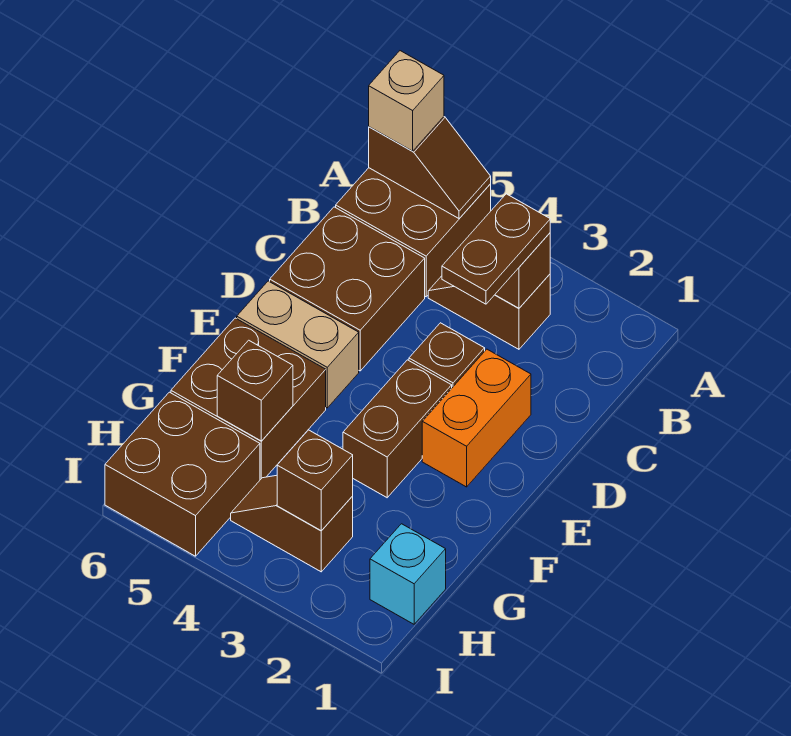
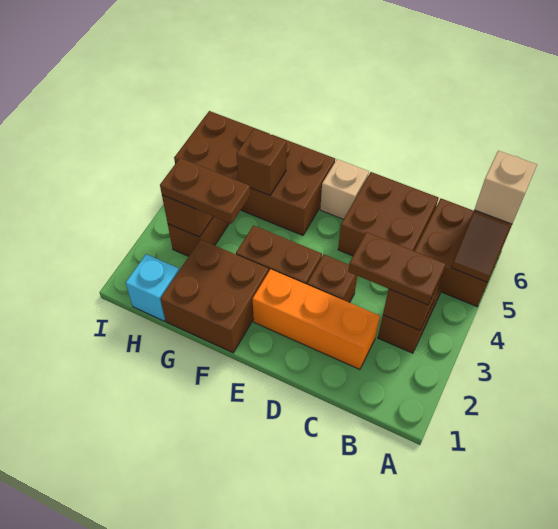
orange brick D2:E2 level 1 -> orange brick C2:E2 level 1
tan brick E5:E6 level 1 -> tan brick E6 level 1
none -> brown brick F1:G2 level 1
none -> brown plate G3:H3 level 3

